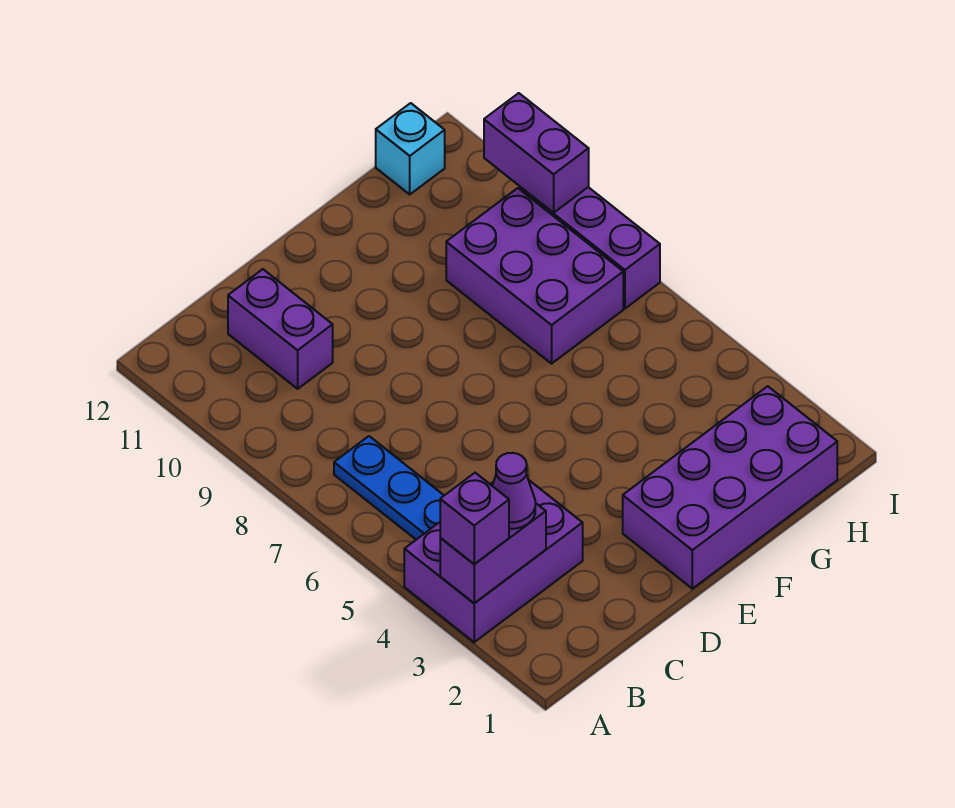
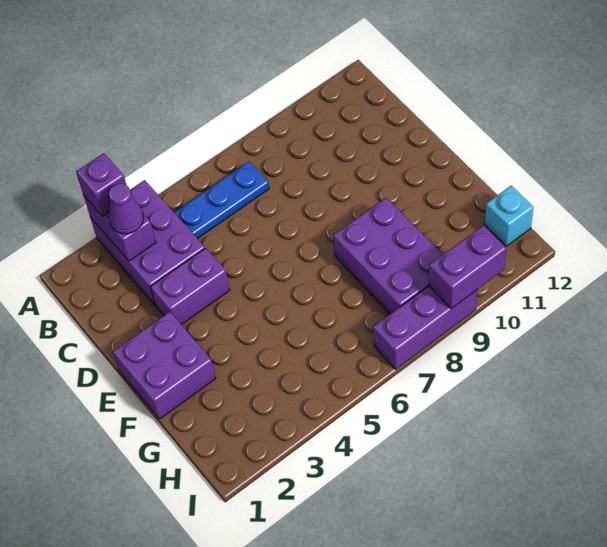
purple brick C10:C11 level 1 -> purple brick D3:D4 level 1
purple brick E1:H2 level 1 -> purple brick E1:F2 level 1
purple brick G7:H9 level 1 -> purple brick F8:H9 level 1

